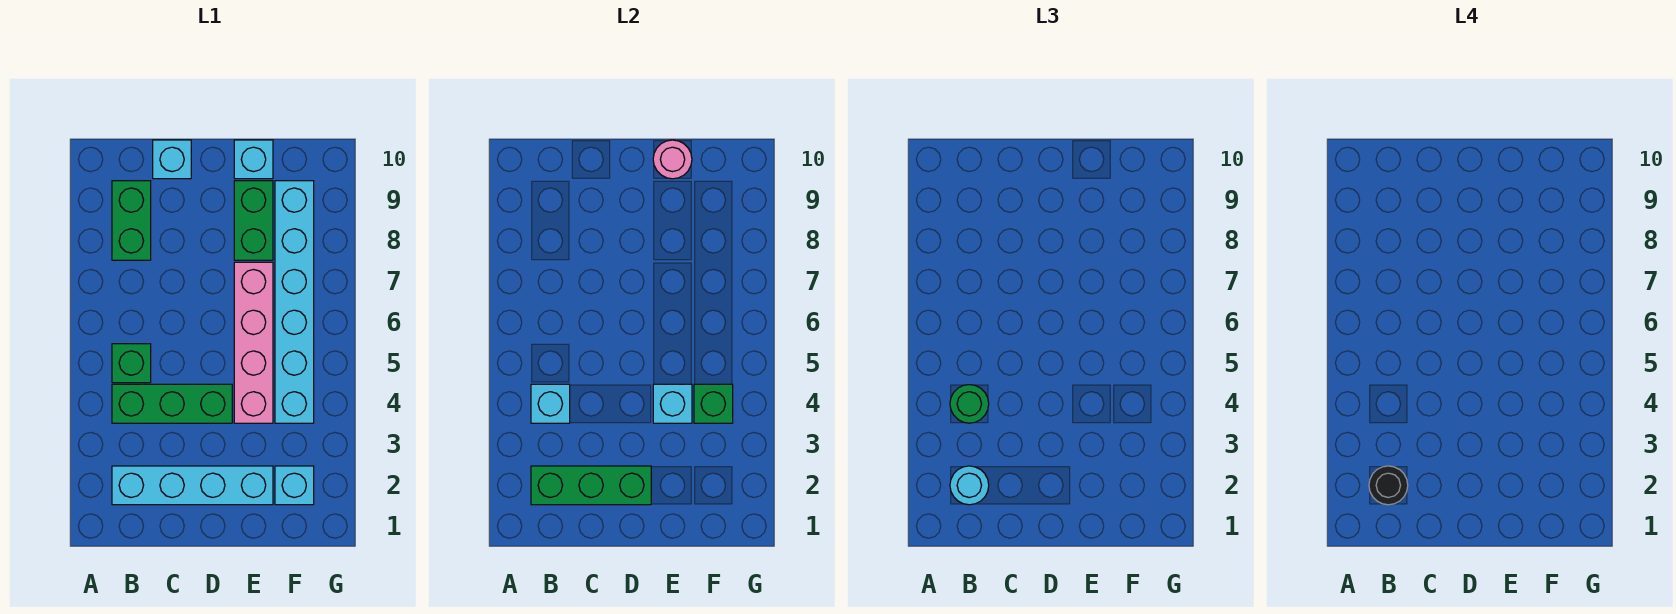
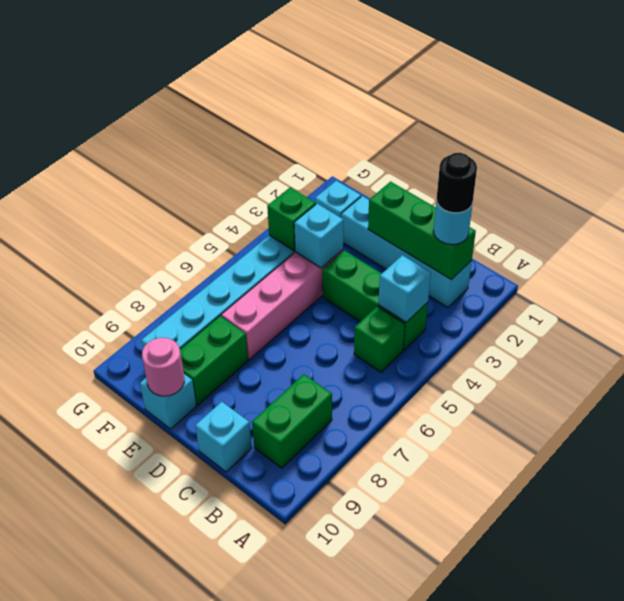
green round brick B4 level 3 -> none

